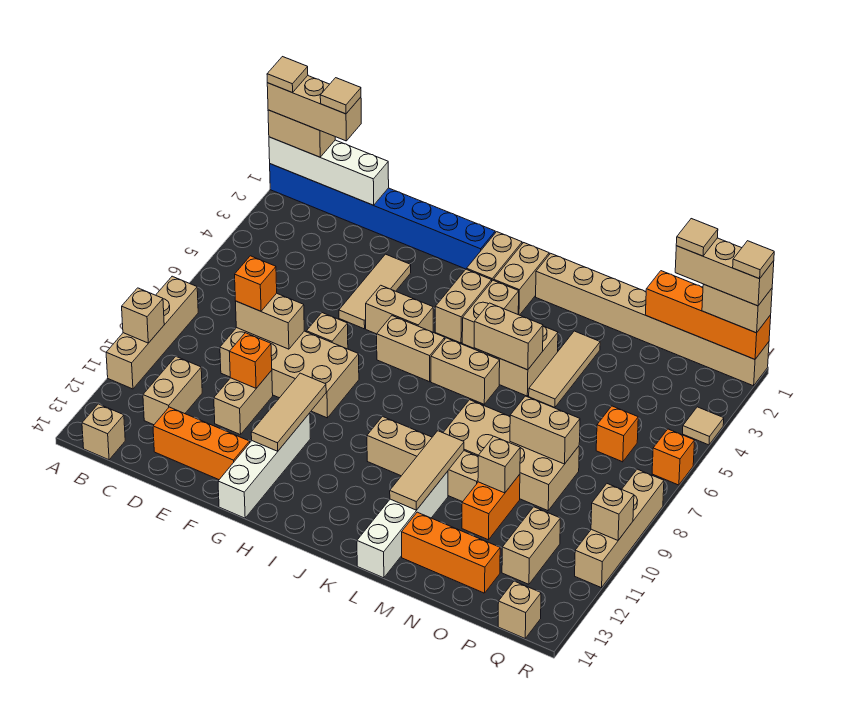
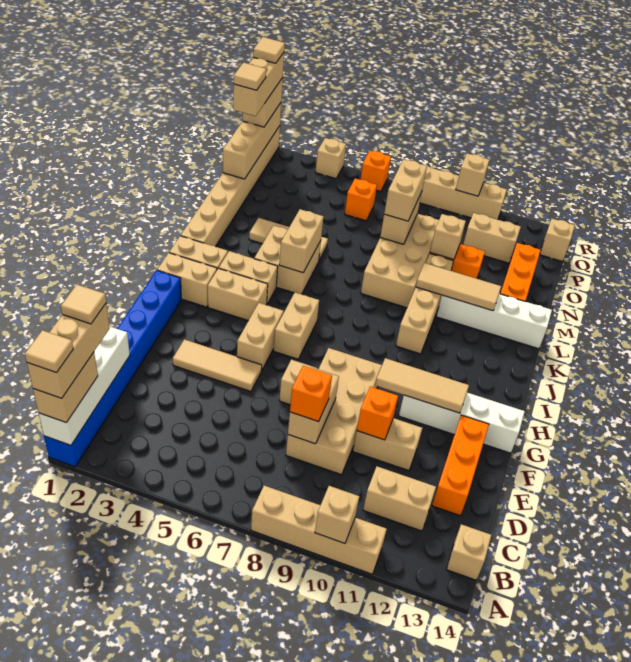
tan brick J6:K6 level 1 -> tan brick N8:O8 level 3
orange brick O1:R1 level 2 -> tan brick O1:R1 level 2
tan tile R4 level 1 -> tan brick R4 level 1

